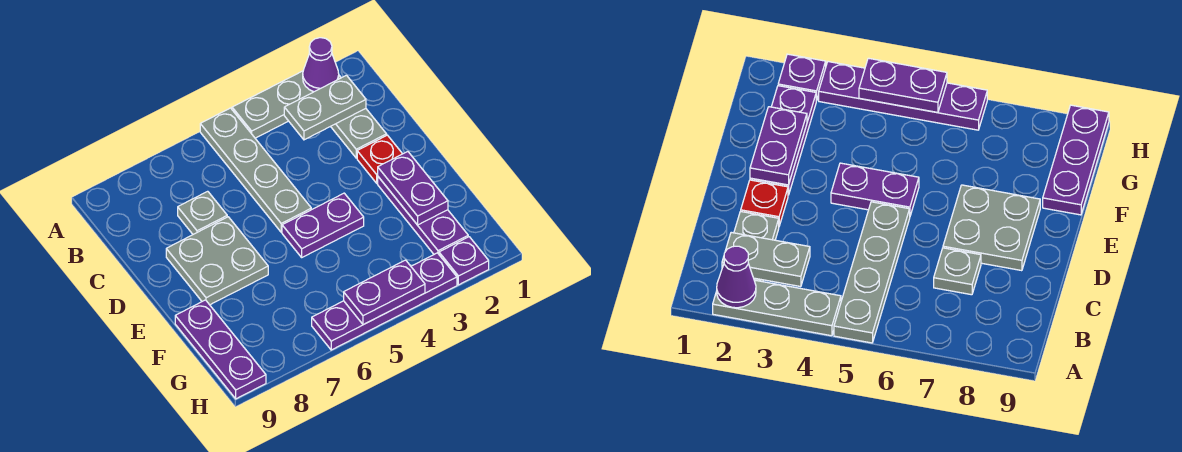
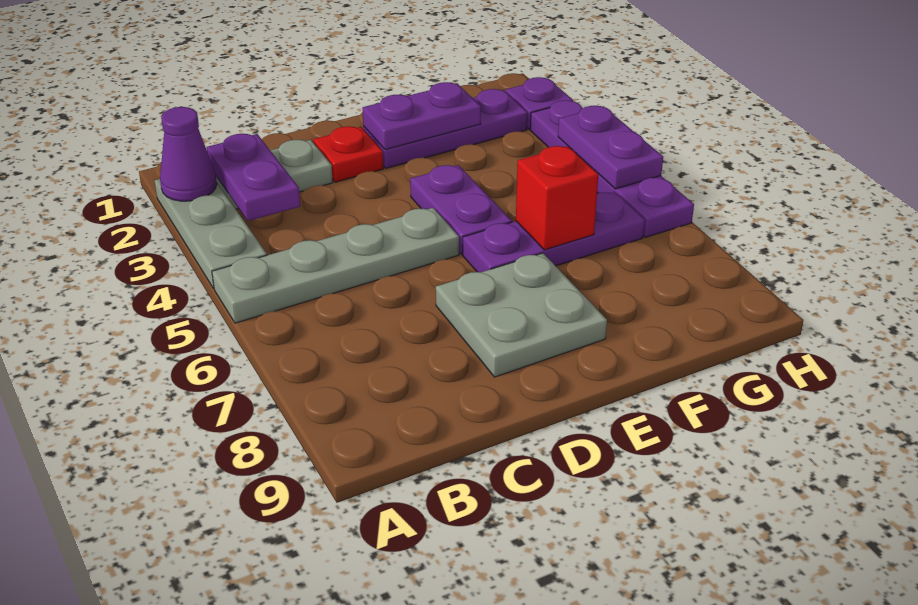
grey plate B2:B3 level 2 -> purple plate B2:B3 level 2
grey plate C7 level 1 -> none
none -> red brick F6 level 2
purple plate F9:H9 level 1 -> purple plate E6:G6 level 1

